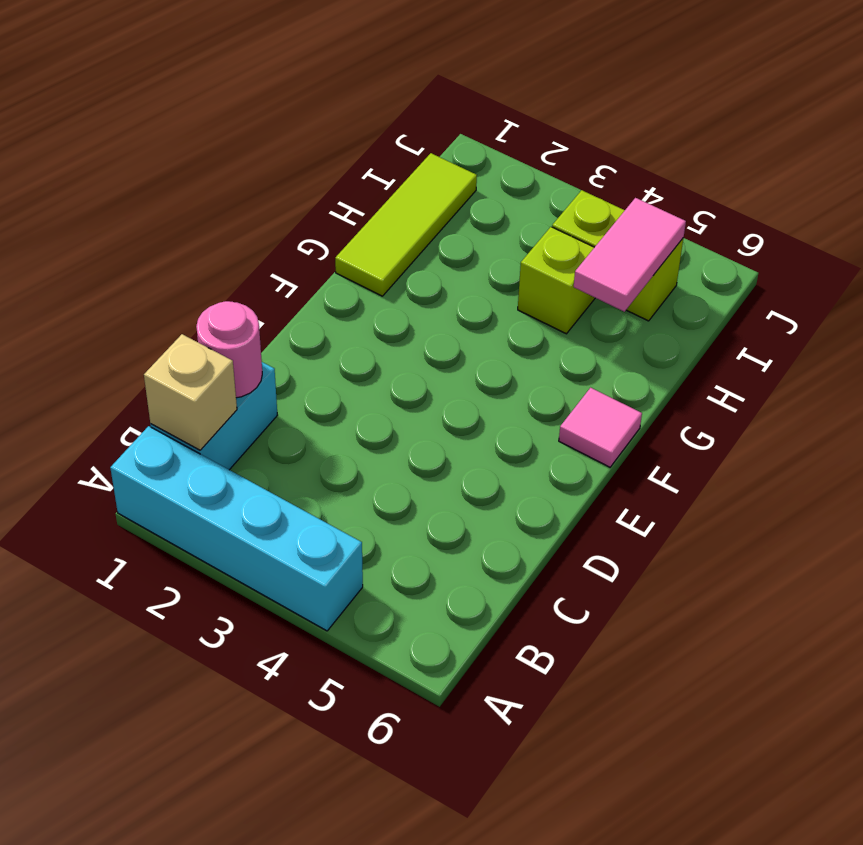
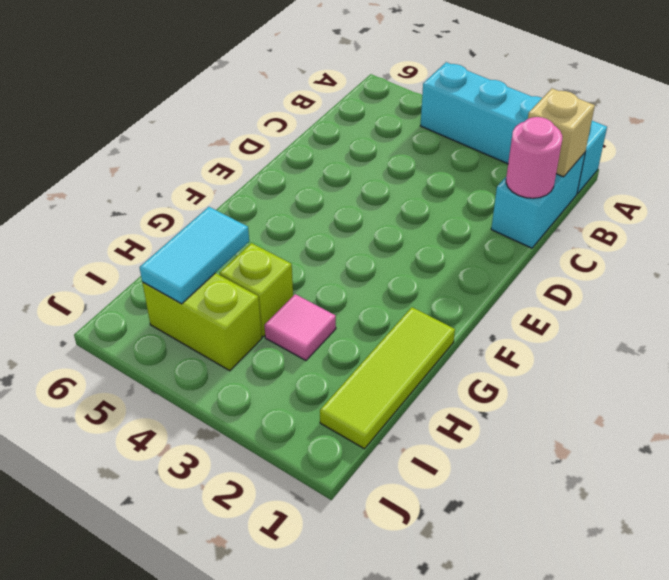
pink tile F6 level 1 -> pink tile H3 level 1
pink tile H5:I5 level 2 -> cyan tile H5:I5 level 2

